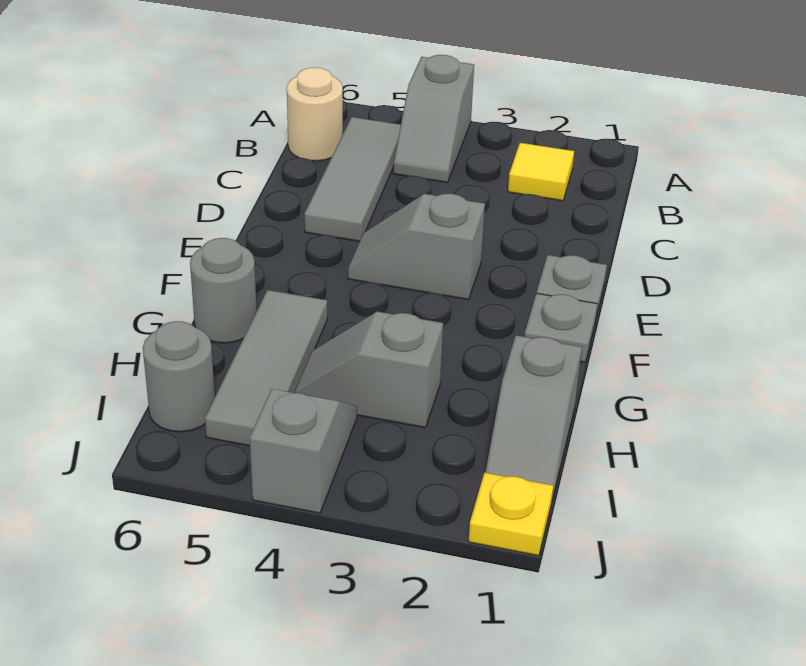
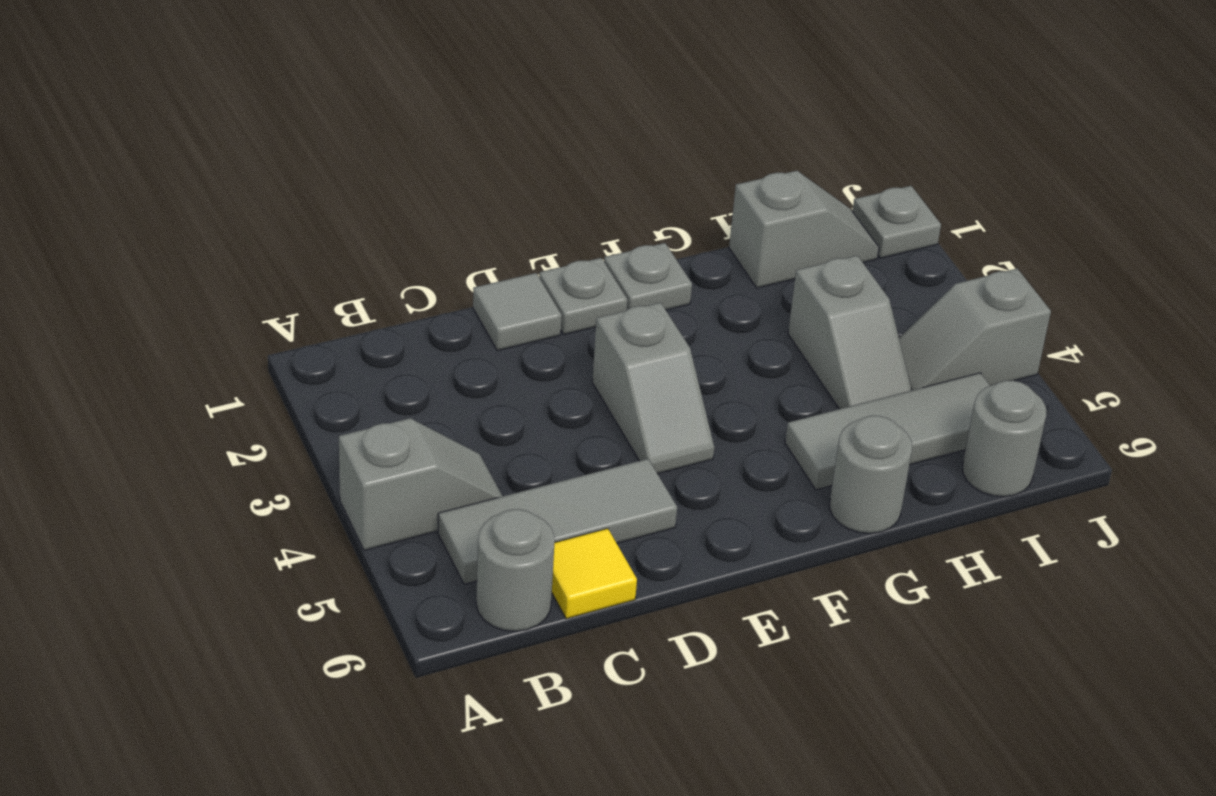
yellow tile B2 level 1 -> yellow tile C6 level 1
tan round brick B6 level 1 -> grey round brick B6 level 1
none -> grey tile D1 level 1
yellow plate J1 level 1 -> grey plate J1 level 1

